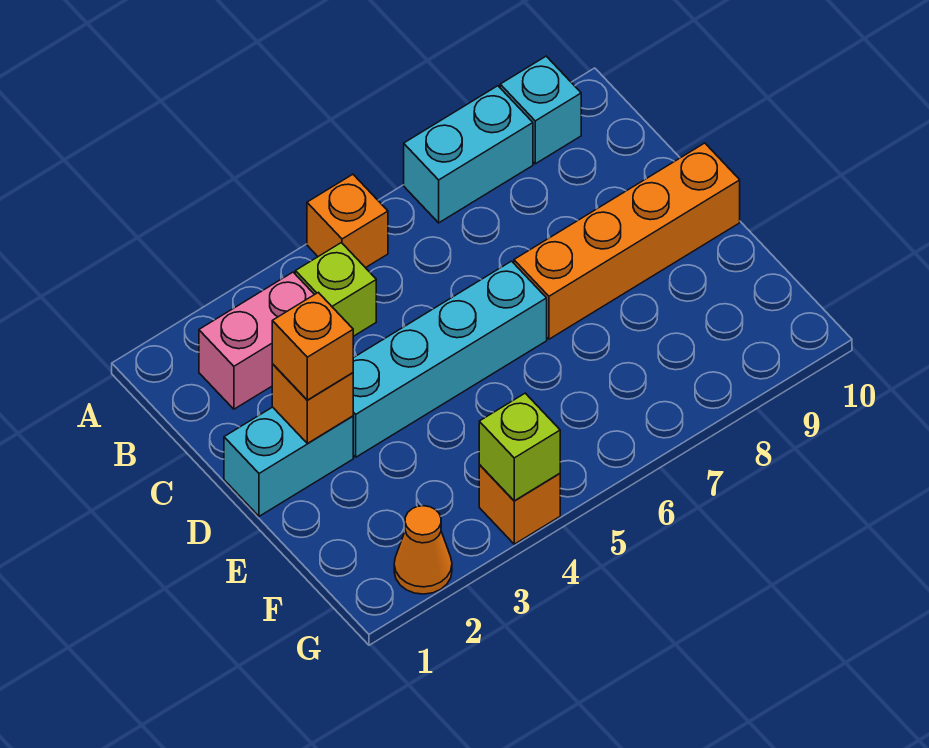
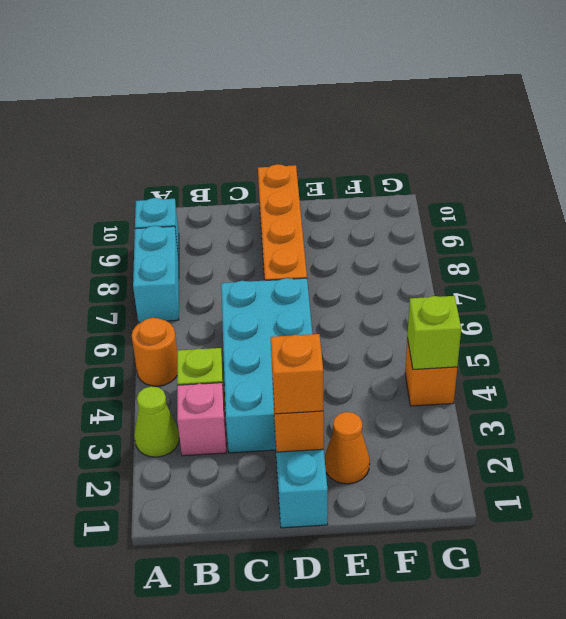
none -> lime cone A3 level 1
orange brick A5 level 1 -> orange round brick A5 level 1
pink brick B2:B3 level 1 -> pink brick B3 level 1
cyan brick D3:D6 level 1 -> cyan brick C3:D6 level 1
orange cone G2 level 1 -> orange cone E2 level 1

